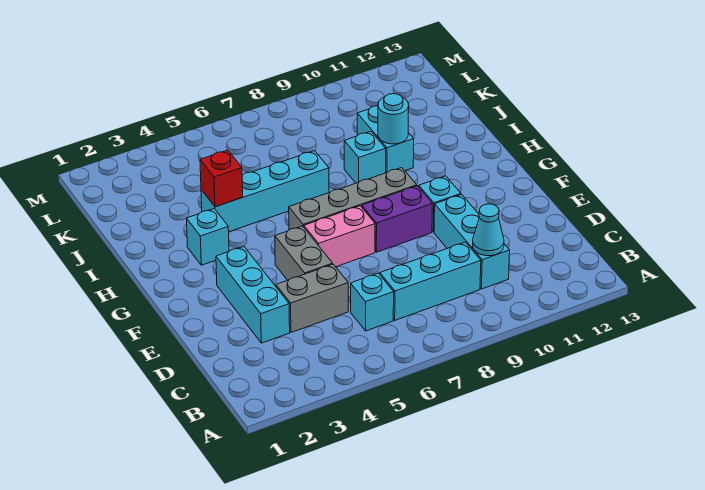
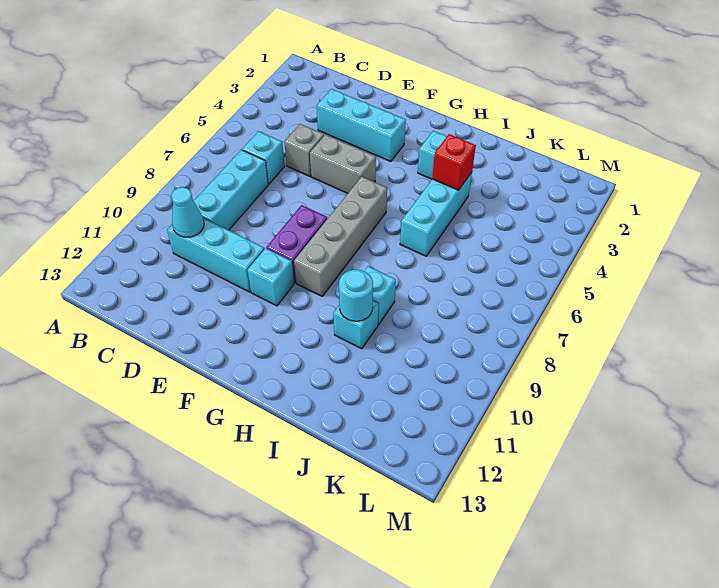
grey brick D4:D5 level 1 -> grey brick D5 level 1
pink brick F6:F7 level 1 -> none
cyan brick I4:I7 level 1 -> cyan brick I4:I6 level 1
cyan brick I10:J10 level 1 -> cyan brick I10 level 1

